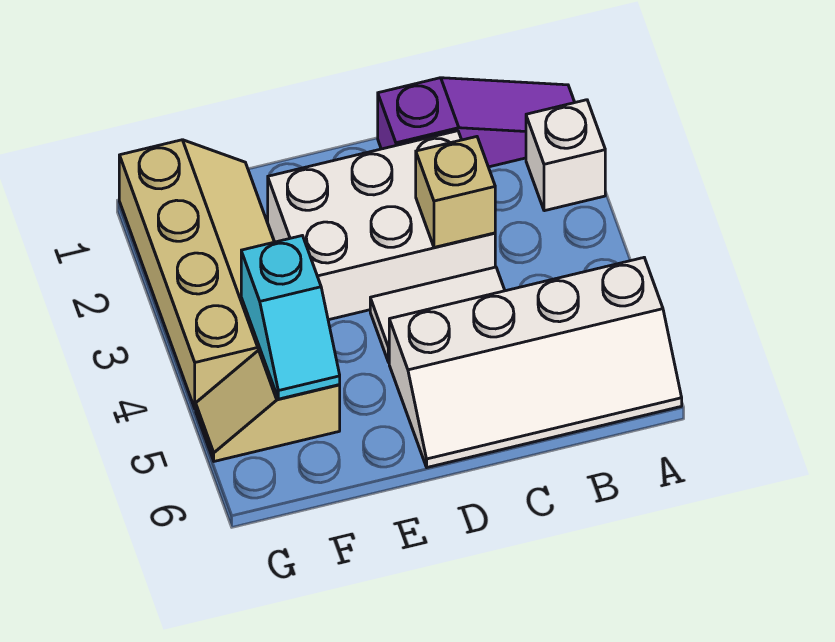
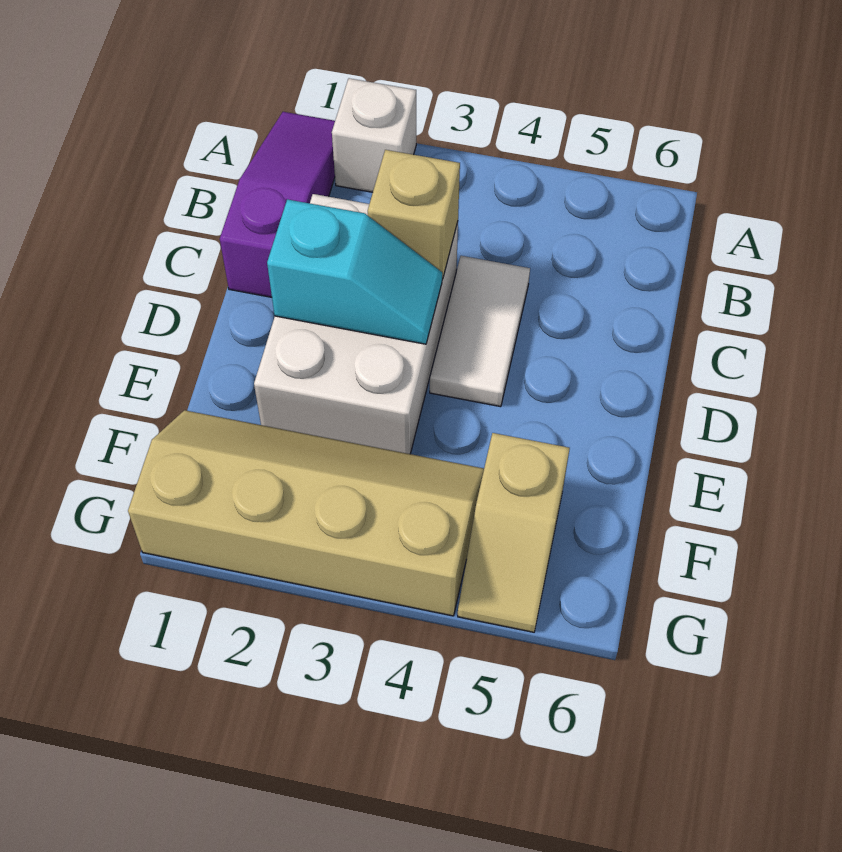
white slope A5:D6 level 1 top 5 -> none
cyan slope F4:F5 level 2 top 4 -> cyan slope D2:D3 level 2 top 2

